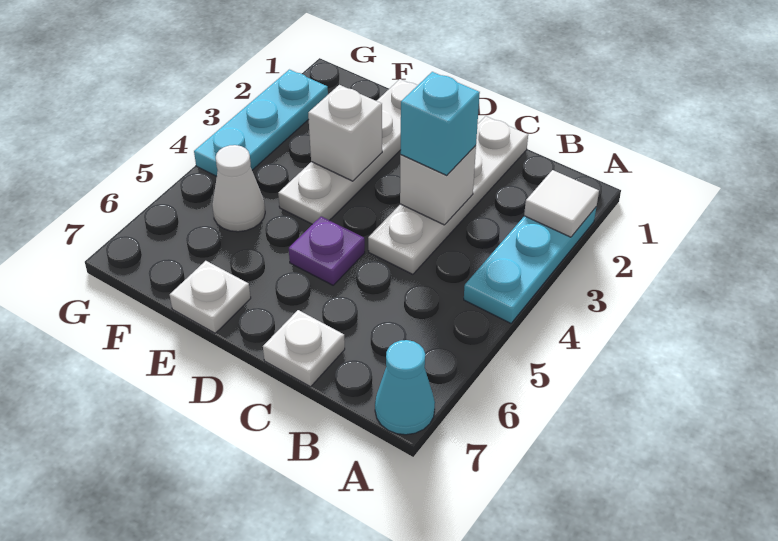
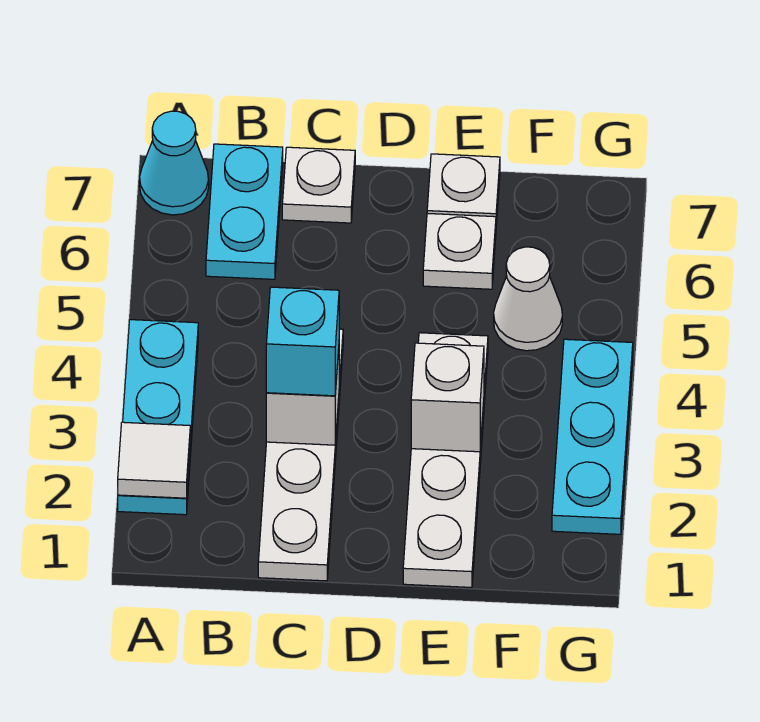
none -> cyan plate B6:B7 level 1
purple plate D5 level 1 -> none
none -> white plate E6 level 1

